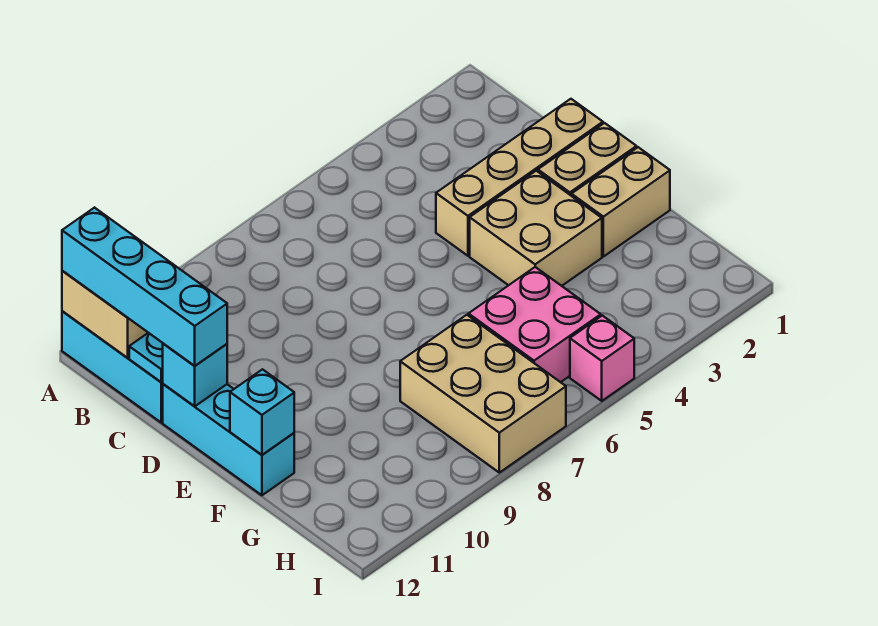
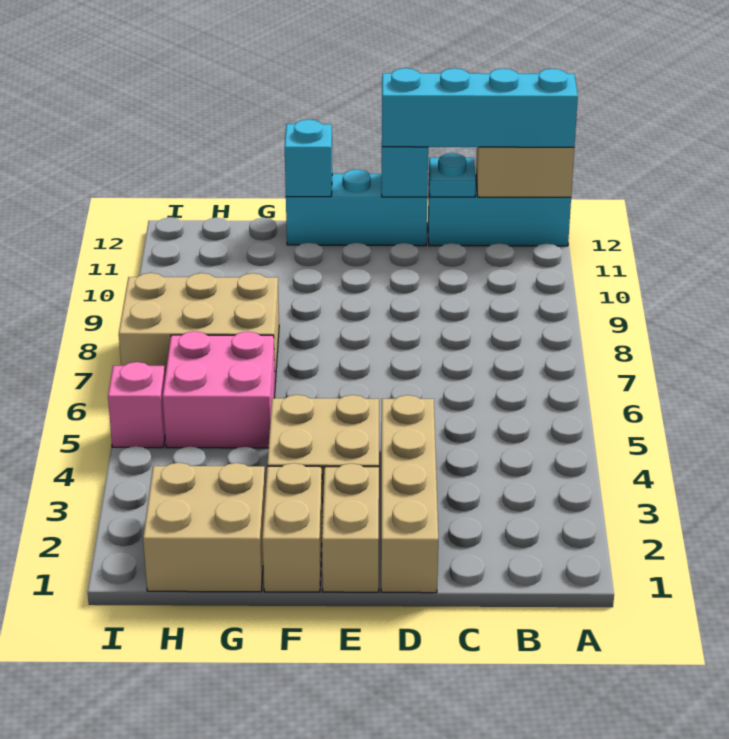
none -> tan brick G1:H2 level 1

